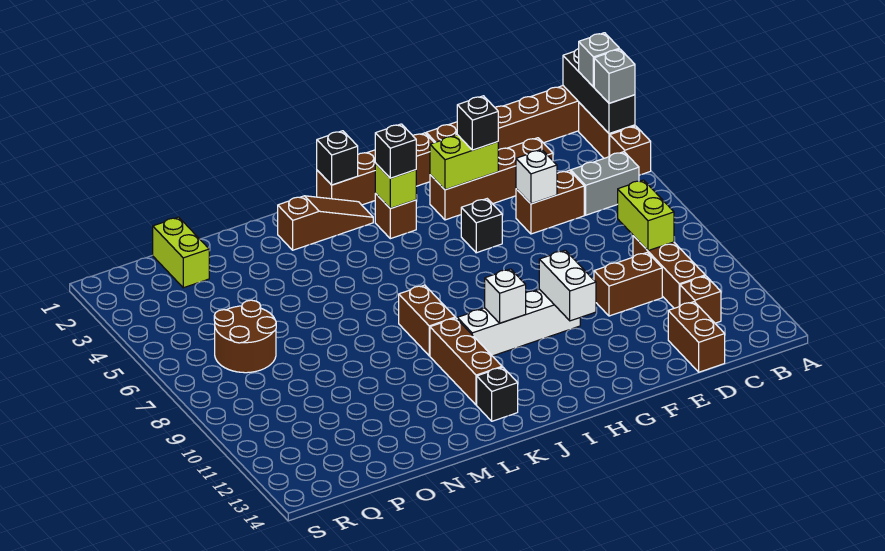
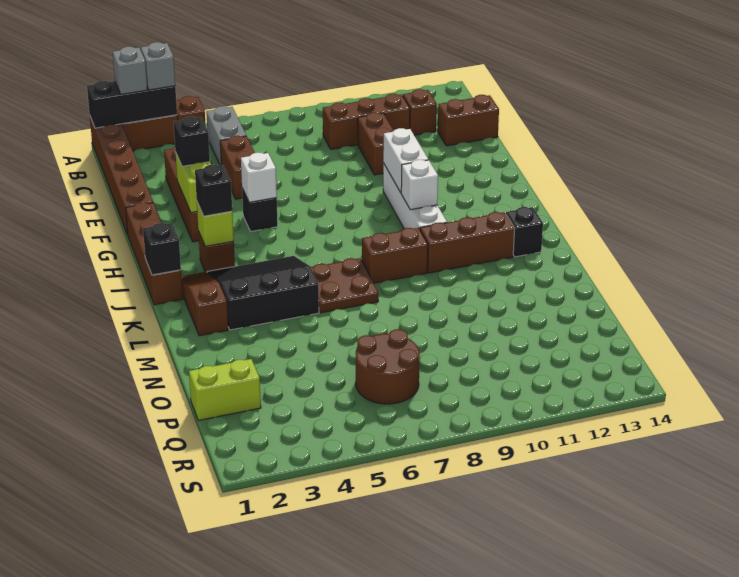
lime brick C8:C9 level 2 -> none
white brick E5 level 2 -> white brick G5 level 2
white brick G10:G11 level 2 -> white brick G10:H10 level 2
none -> black slope J3:L5 level 1 top L
none -> brown plate K6:L7 level 1

